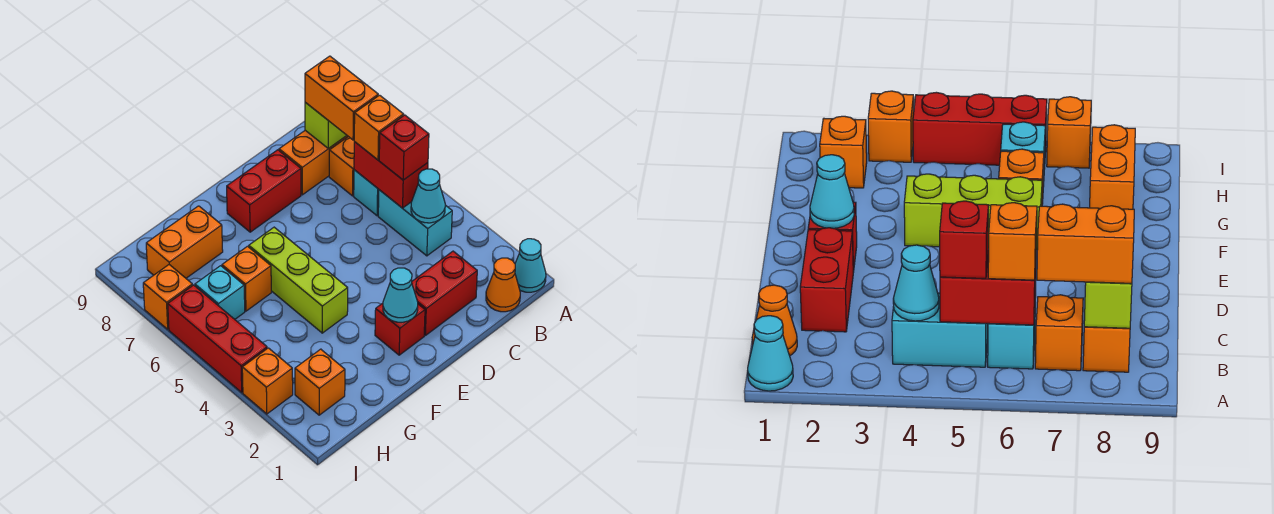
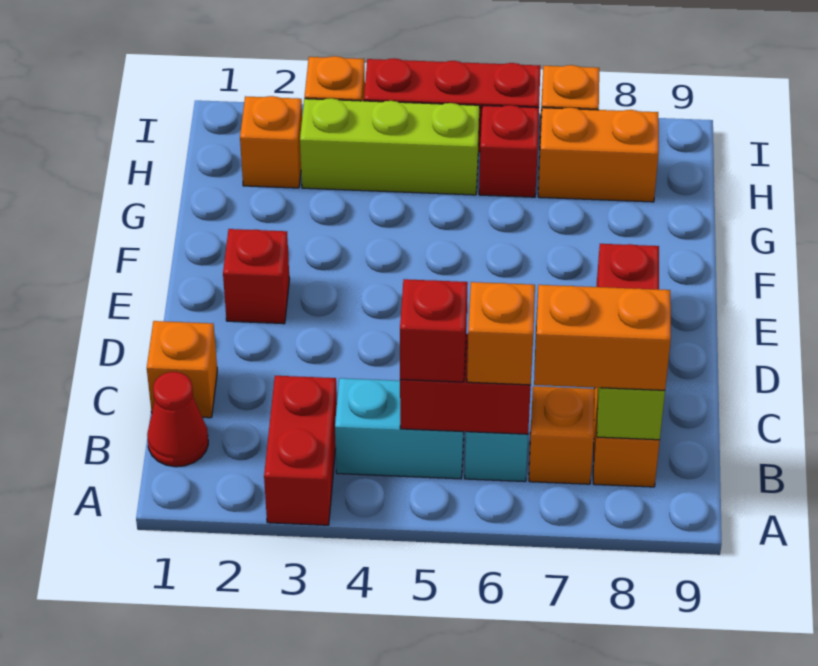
cyan cone A1 level 1 -> none
orange cone B1 level 1 -> red cone B1 level 1
cyan cone B4 level 2 -> none
red brick C2:D2 level 1 -> red brick A3:B3 level 1
cyan cone E2 level 2 -> none
lime brick F4:F6 level 1 -> lime brick H3:H5 level 1
orange brick G6 level 1 -> orange brick C1 level 1
orange brick G8:H8 level 1 -> orange brick H7:H8 level 1
cyan brick H6 level 1 -> red brick H6 level 1

